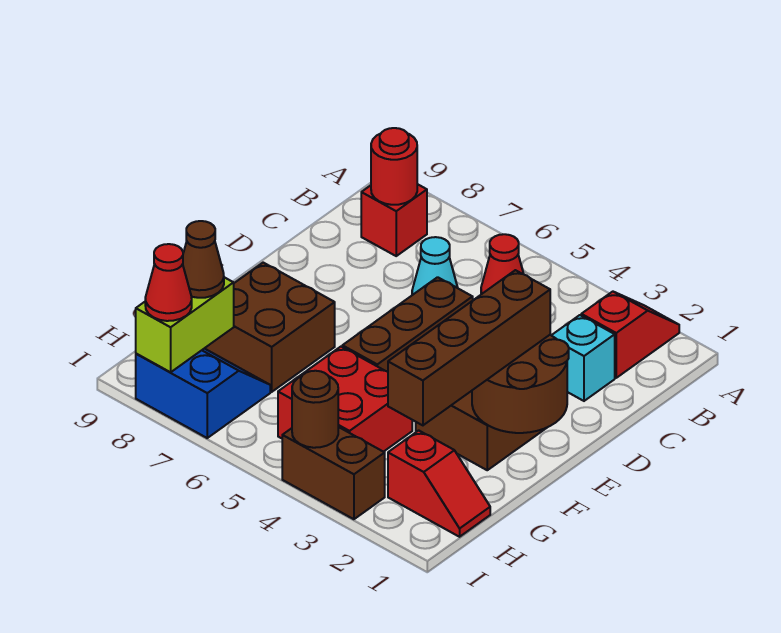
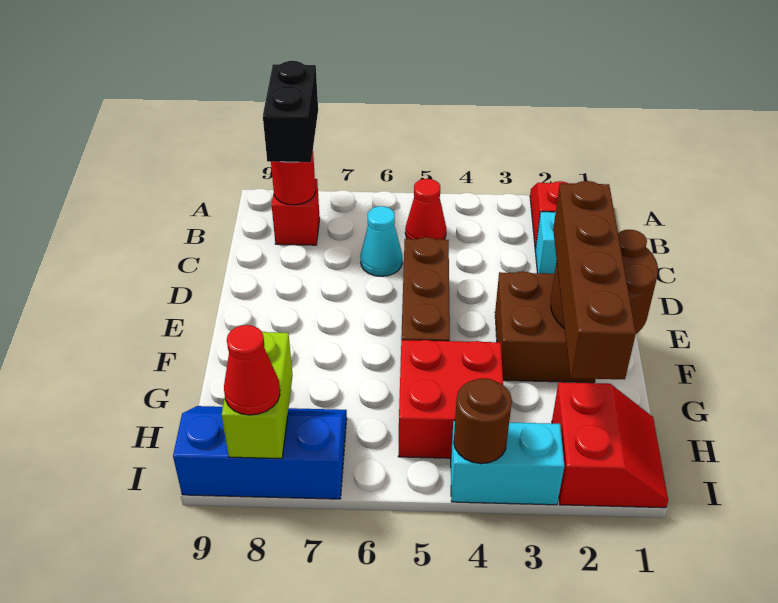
none -> black brick A8:B8 level 3
brown brick F7:G8 level 1 -> none
red slope H1:H2 level 1 top 2 -> red slope H1:I2 level 1 top 2
blue slope H7:I8 level 1 top I -> blue slope H7:I9 level 1 top I
brown cone H8 level 3 -> none
brown brick I3:I4 level 1 -> cyan brick I3:I4 level 1

